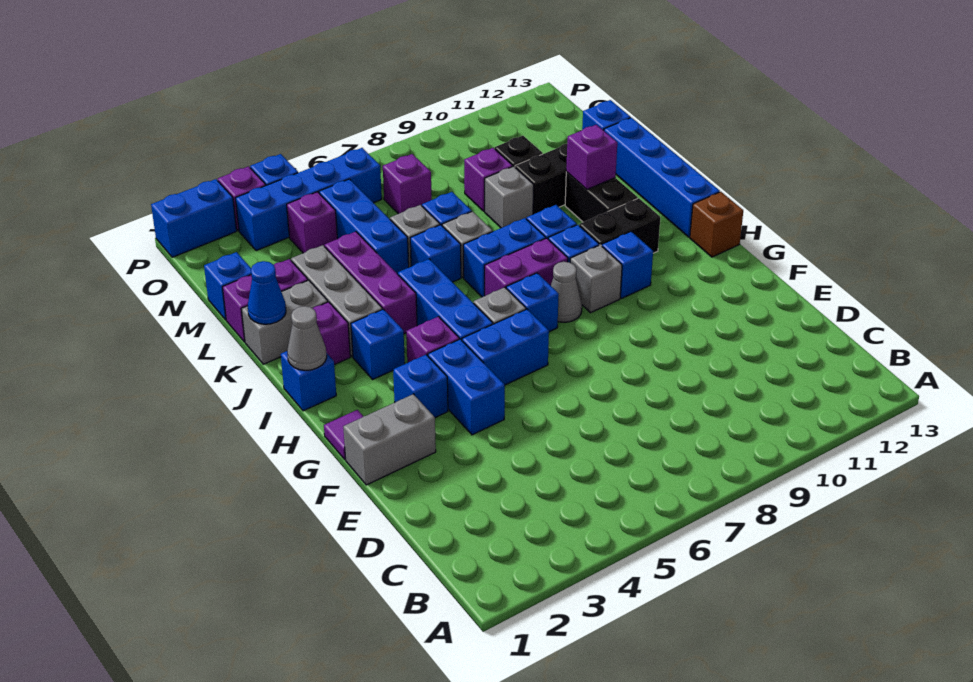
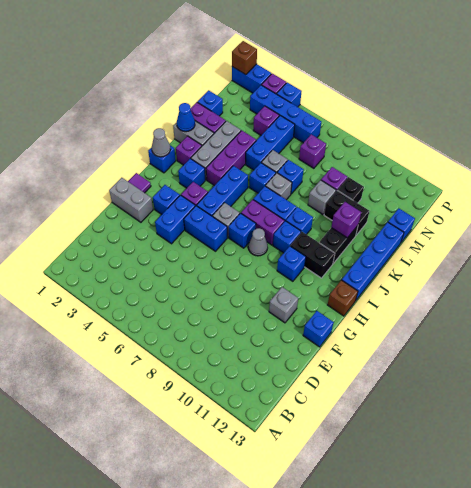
none -> blue brick F13 level 1
grey brick H9 level 1 -> grey brick F11 level 1
none -> brown brick P1 level 2

